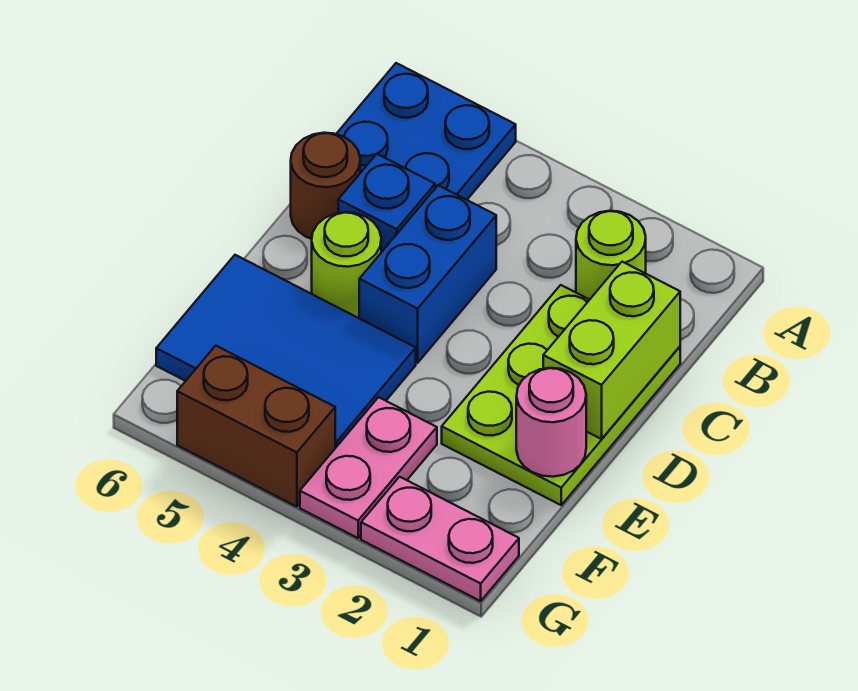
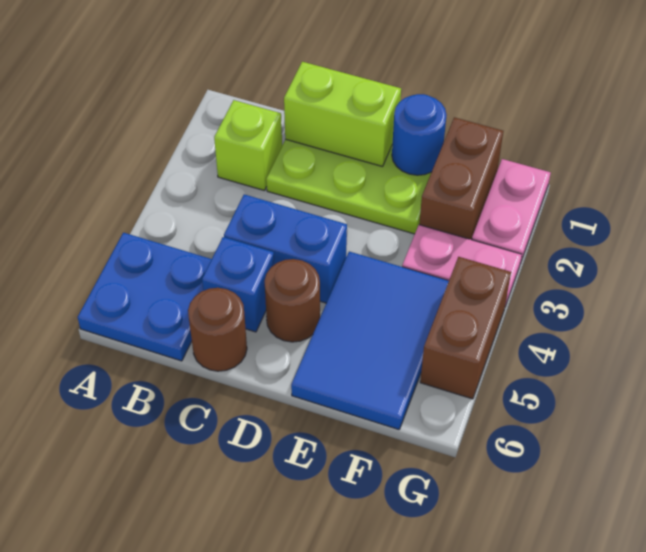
lime round brick B2 level 1 -> lime brick B2 level 1
lime round brick D5 level 1 -> brown round brick D5 level 1
pink round brick E1 level 2 -> blue round brick E1 level 2
none -> brown brick F1:F2 level 1

